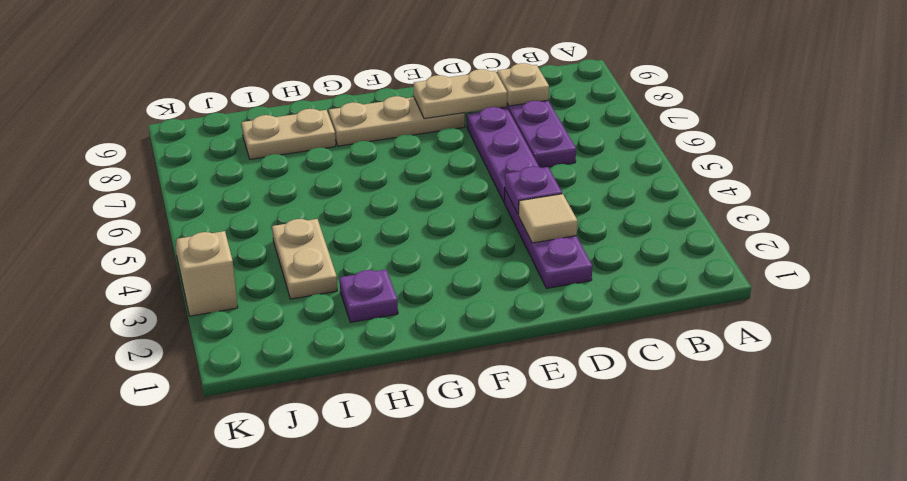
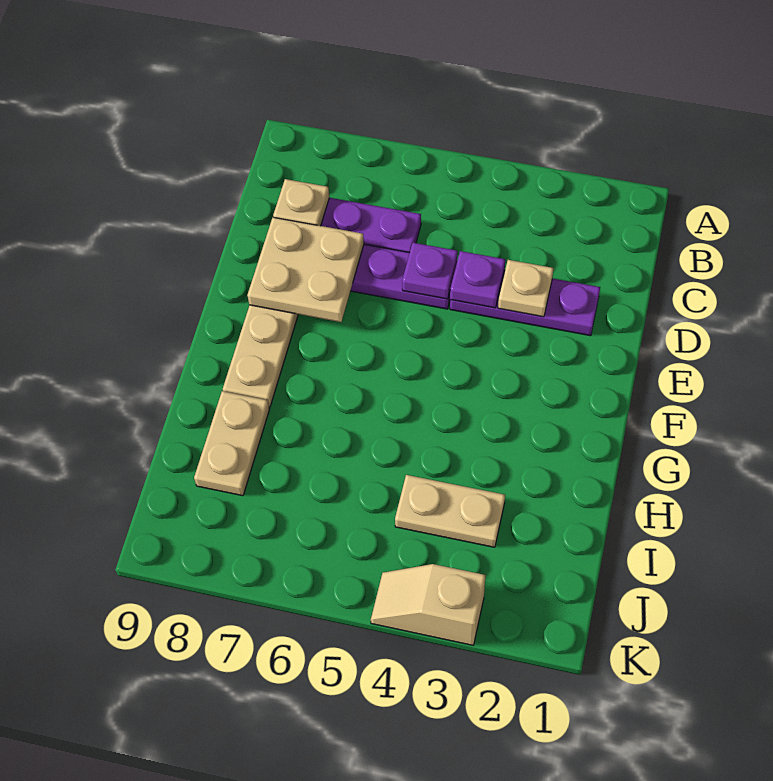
tan tile D3 level 2 -> tan plate D3 level 2
tan plate D8:E8 level 2 -> tan plate D7:E8 level 2
purple plate H2 level 1 -> purple plate D5 level 2

